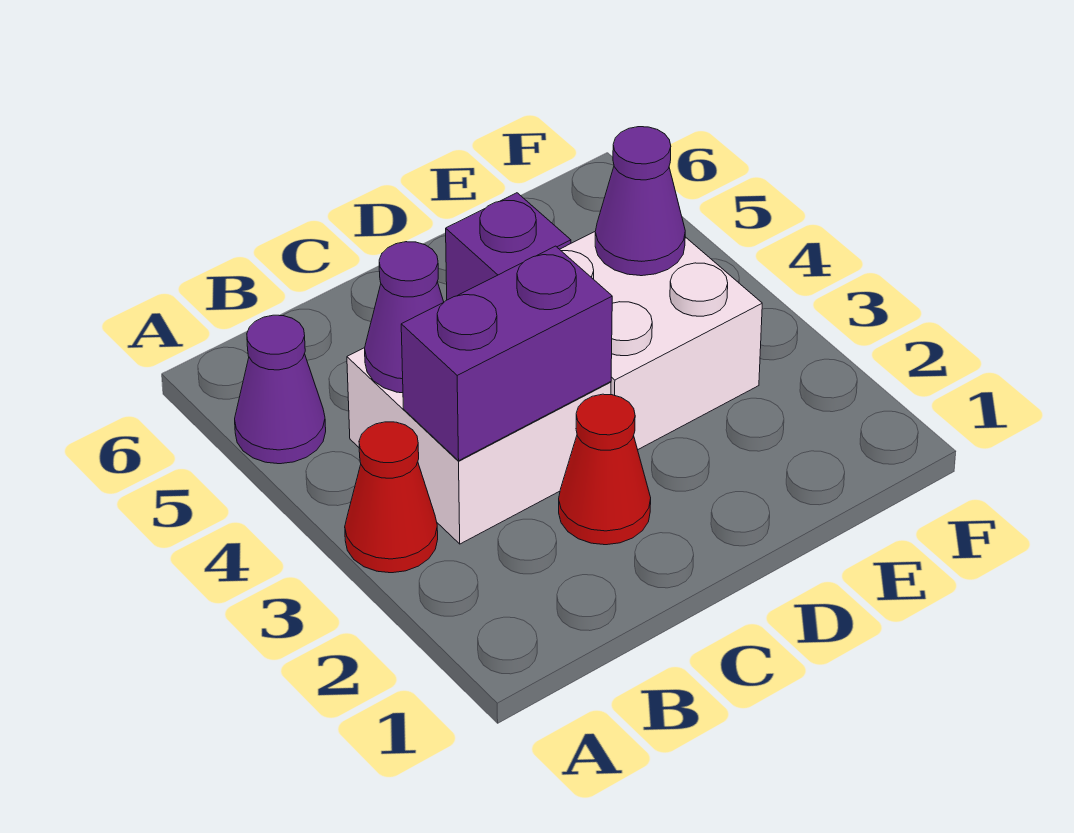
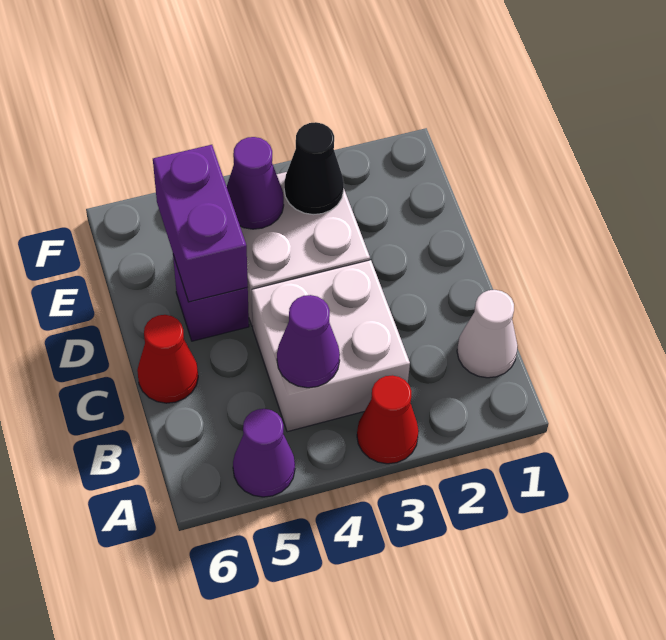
none -> white cone B1 level 1
purple brick B3:C3 level 2 -> purple brick D5:E5 level 2
red cone C2 level 1 -> red cone C6 level 1
none -> black cone E3 level 2

